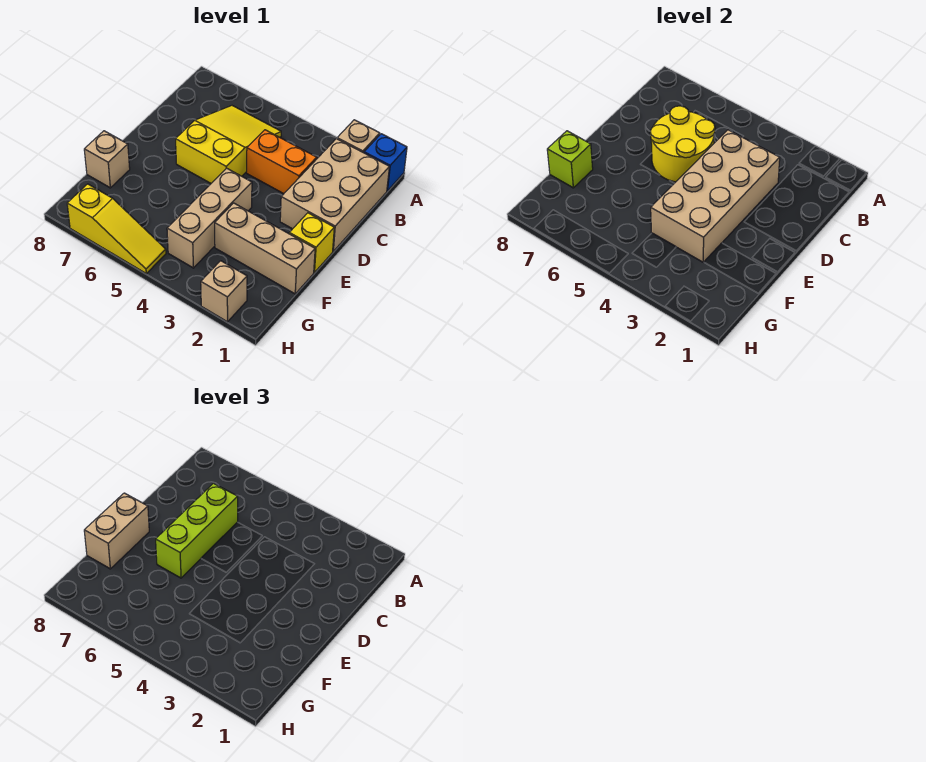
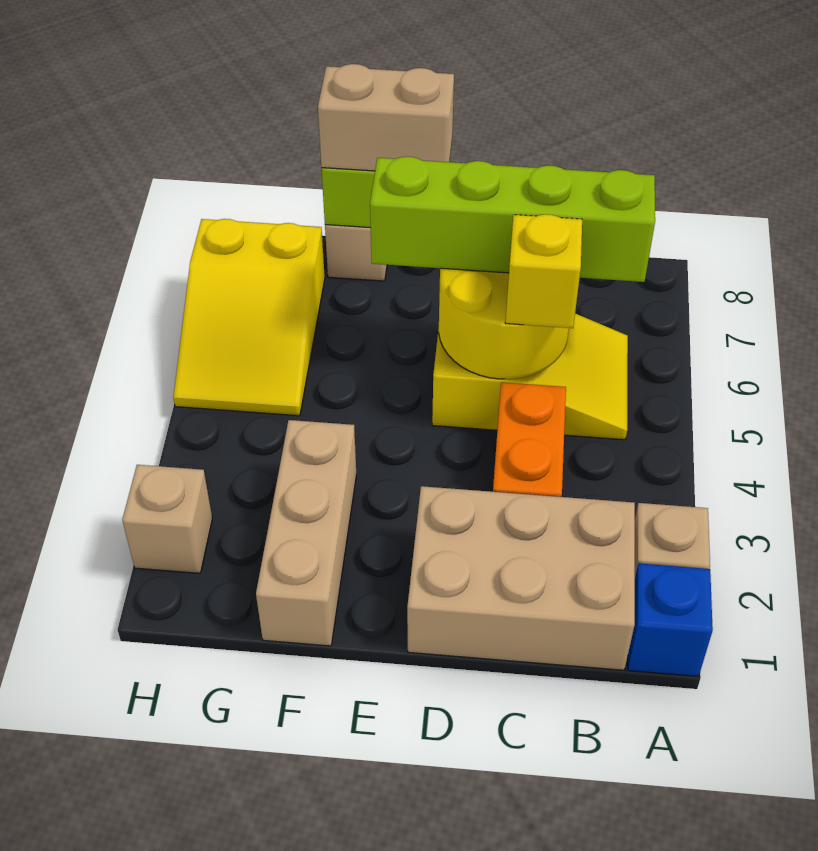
tan brick C3:F4 level 2 -> none
lime brick C6:E6 level 3 -> lime brick B6:E6 level 3
yellow brick E1 level 1 -> yellow brick C5 level 3
tan brick E4:G4 level 1 -> none
yellow slope H5:H7 level 1 top 7 -> yellow slope G5:H7 level 1 top 7

